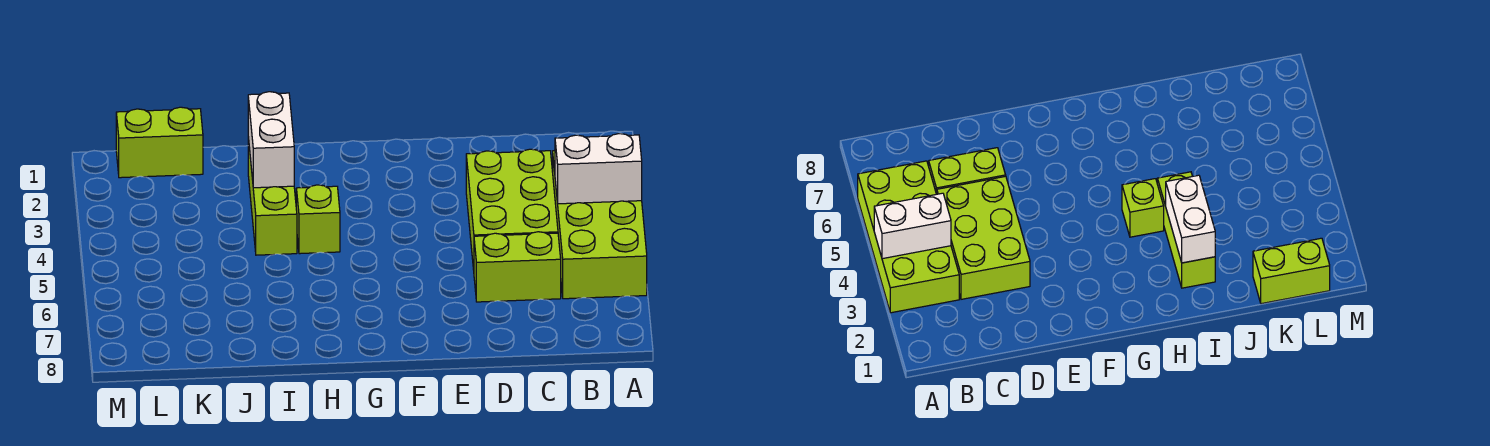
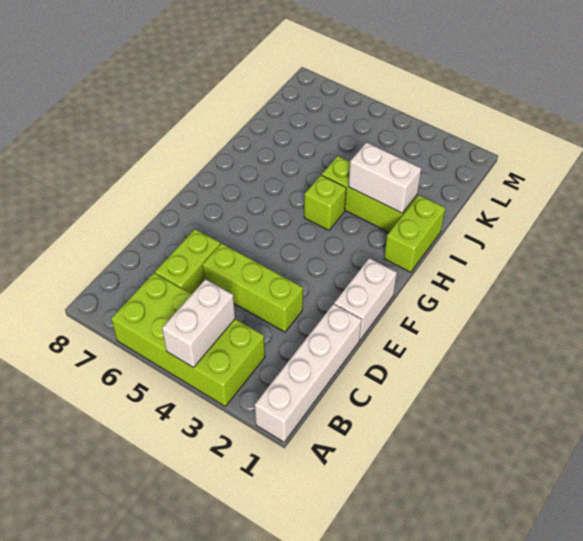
none -> white brick A1:D1 level 1
lime brick C3:D5 level 1 -> lime brick D3:D5 level 1
none -> white brick E1:F1 level 1
lime brick K1:L1 level 1 -> lime brick H1:I1 level 1

